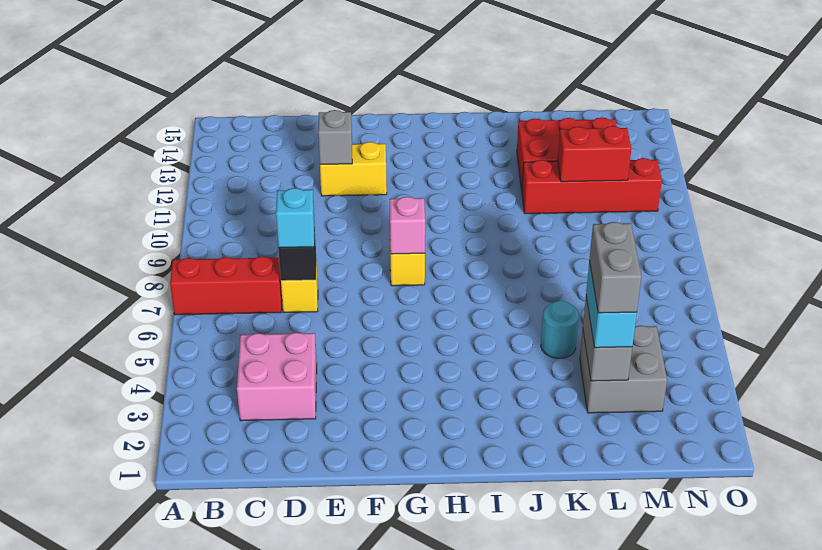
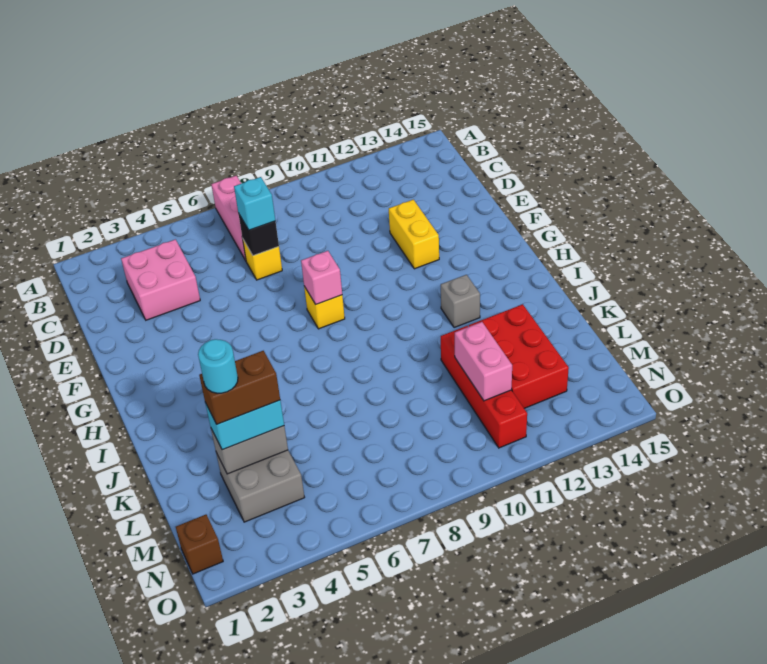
red brick A7:C7 level 1 -> pink brick A7:C7 level 1
grey brick E12 level 2 -> grey brick I12 level 1
cyan round brick K5 level 1 -> cyan round brick L3 level 5
grey brick L3:L4 level 4 -> brown brick L3:L4 level 4
red brick L11:M11 level 2 -> pink brick L11:M11 level 2
none -> brown brick N1 level 1

